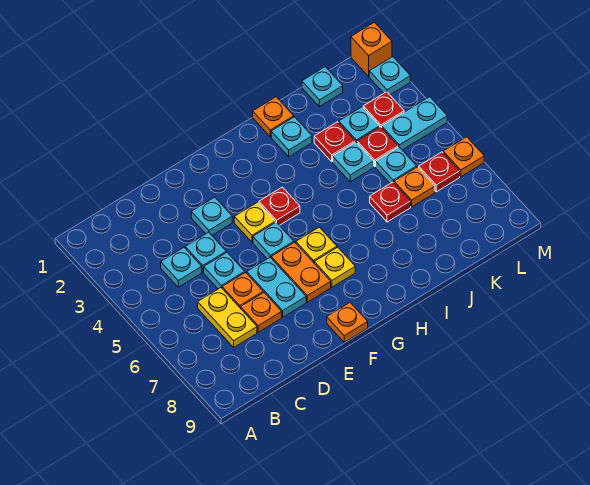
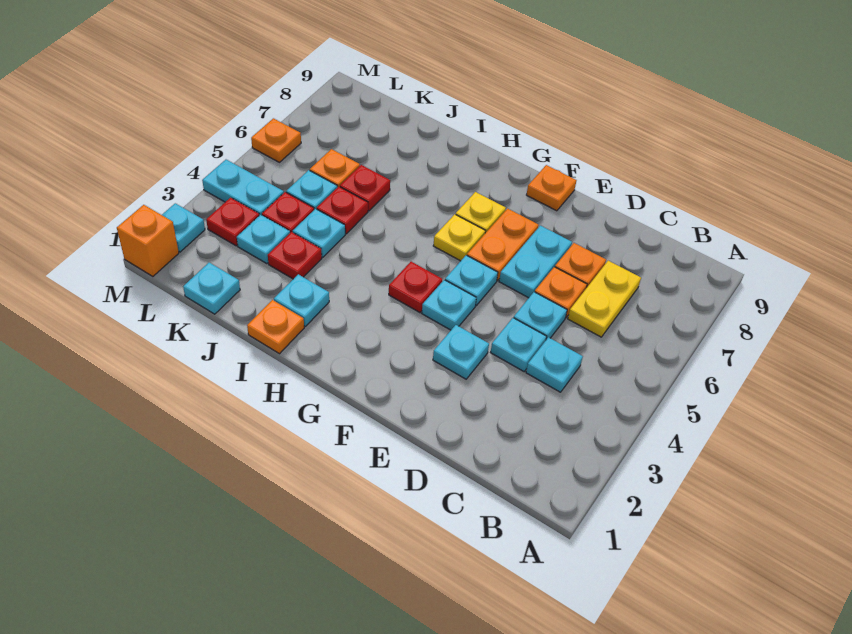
yellow plate F4 level 1 -> cyan plate F4 level 1
red plate L6 level 1 -> red plate J5 level 1

